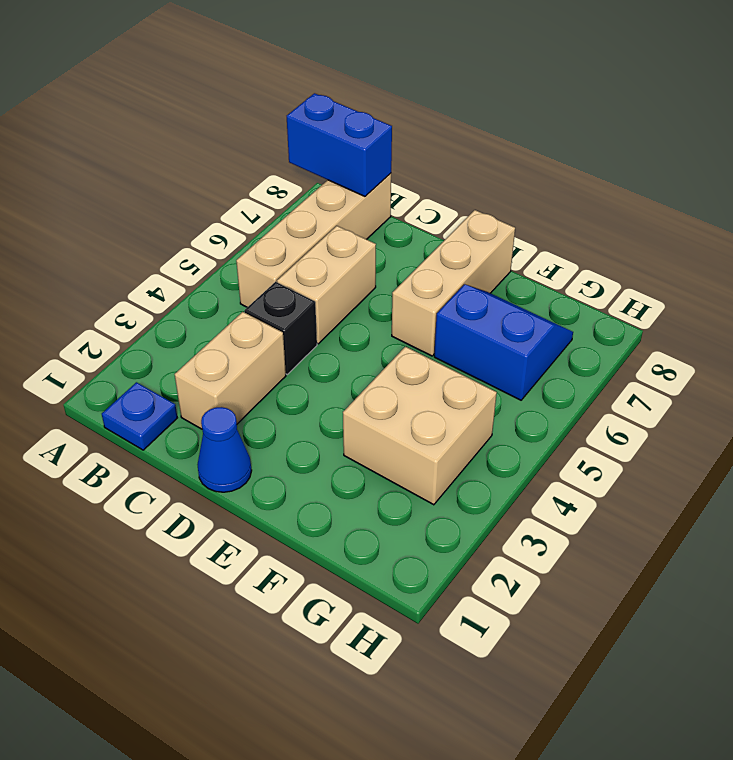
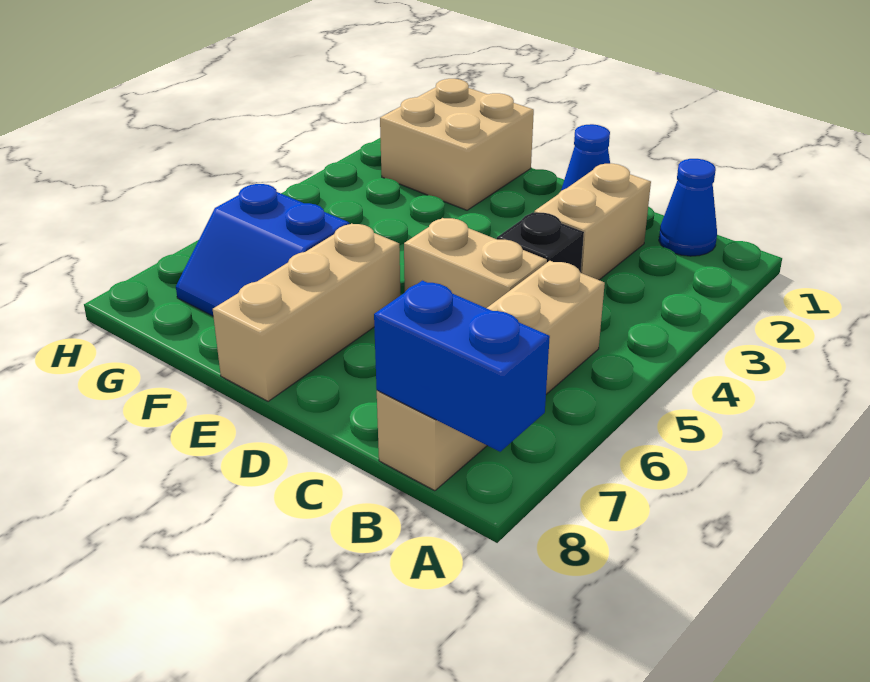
blue plate B1 level 1 -> blue cone B1 level 1
tan brick C5:C6 level 1 -> tan brick C5:D5 level 1
tan brick F3:G4 level 1 -> tan brick F1:G2 level 1

